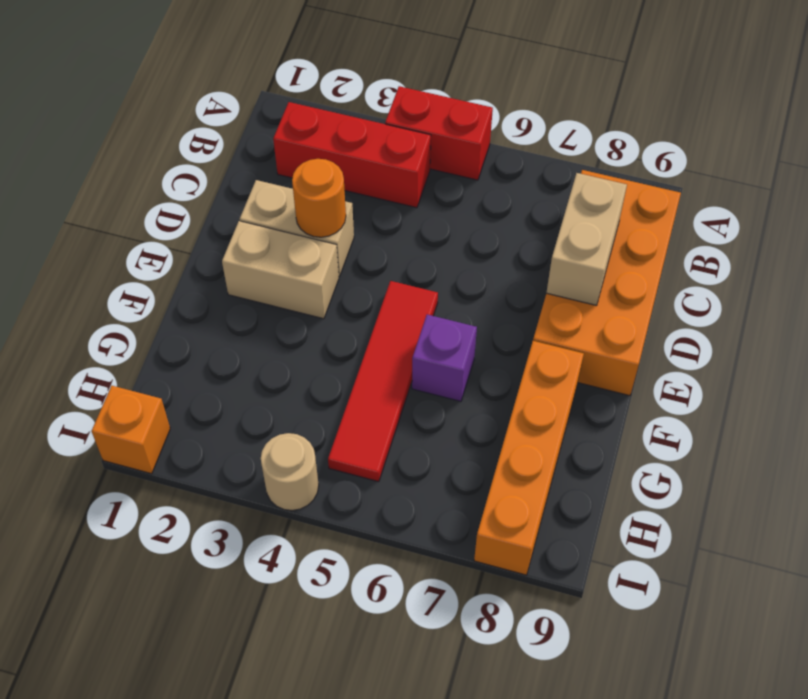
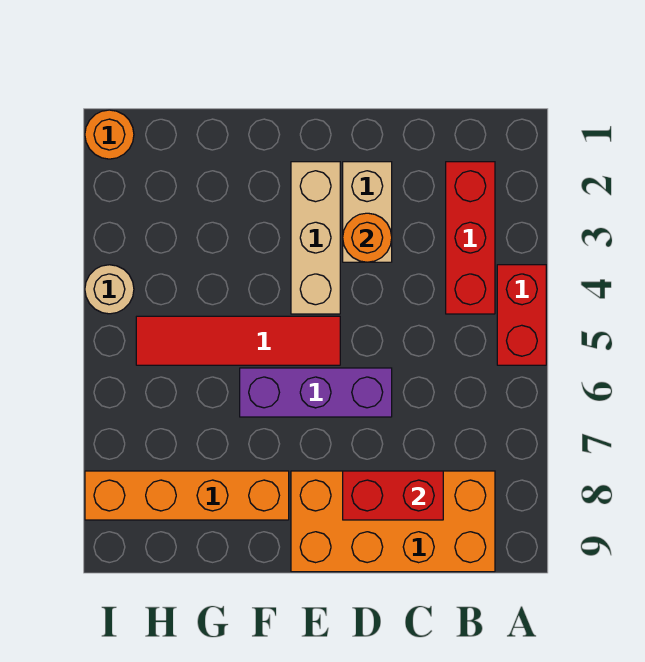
tan brick C8:D8 level 2 -> red brick C8:D8 level 2
tan brick E2:E3 level 1 -> tan brick E2:E4 level 1
purple brick F6 level 1 -> purple brick D6:F6 level 1
orange brick I1 level 1 -> orange round brick I1 level 1

